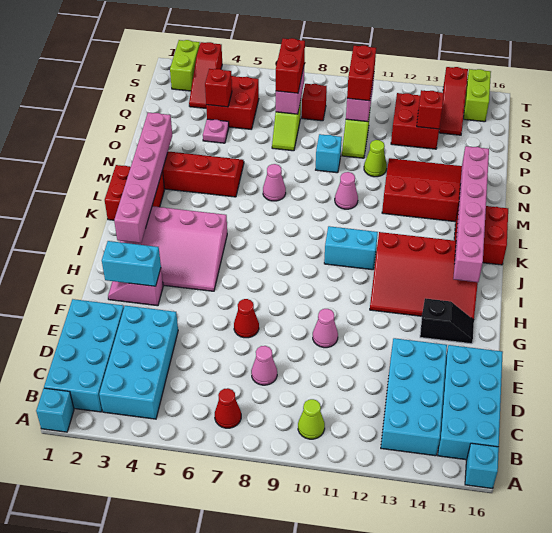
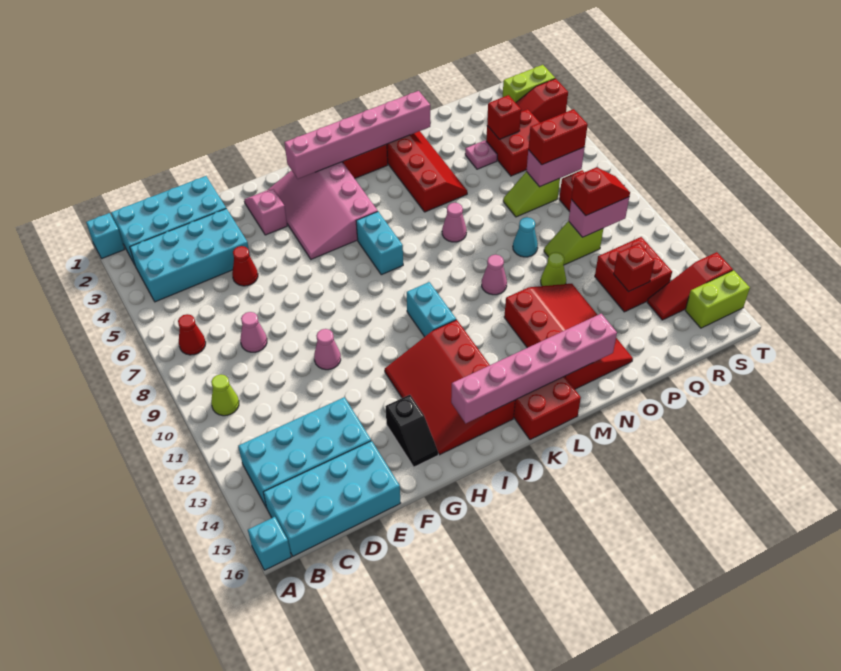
red cone F7 level 1 -> red cone E5 level 1
cyan brick G2:G3 level 2 -> cyan brick J6:J7 level 1
cyan brick O9 level 1 -> cyan cone O9 level 1
red brick Q10:R10 level 3 -> red slope Q10:R10 level 3 top Q

